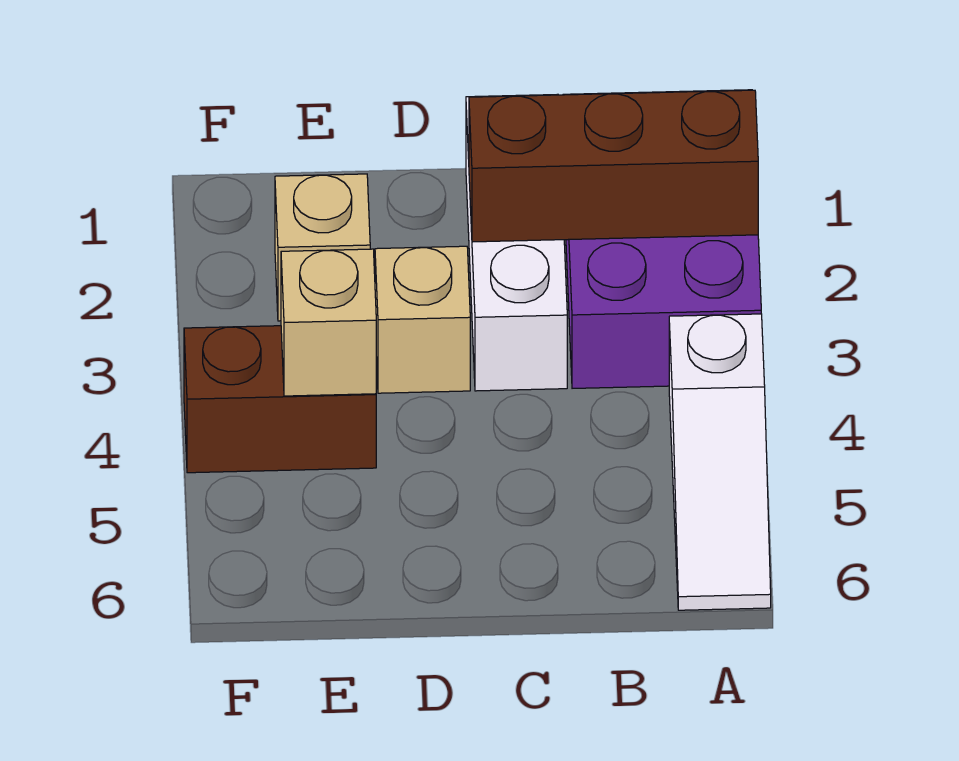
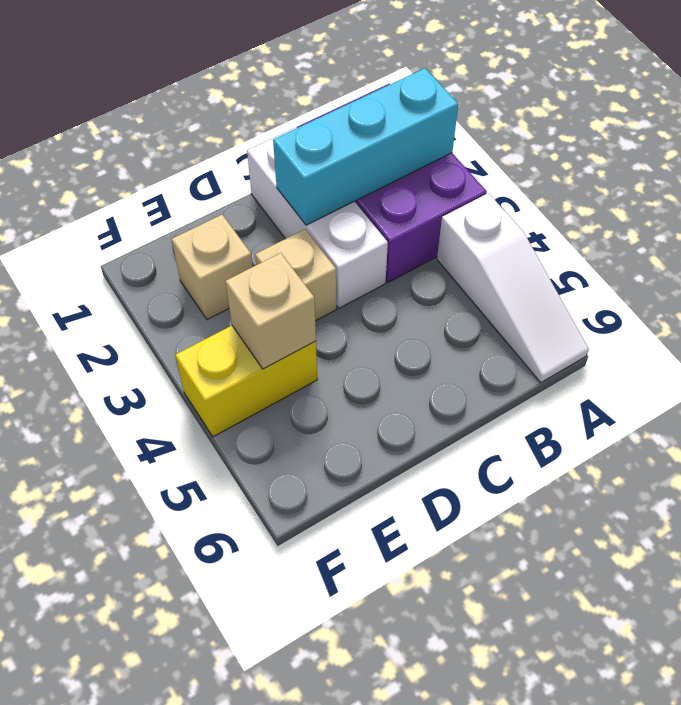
brown brick A2:C2 level 2 -> cyan brick A2:C2 level 2
brown brick E4:F4 level 1 -> yellow brick E4:F4 level 1

